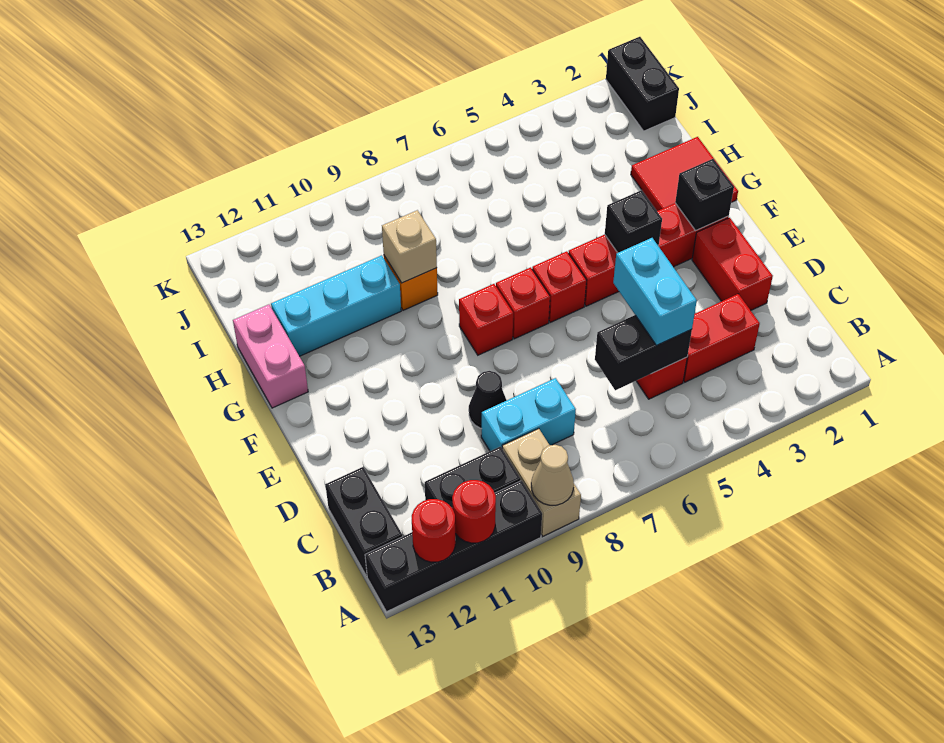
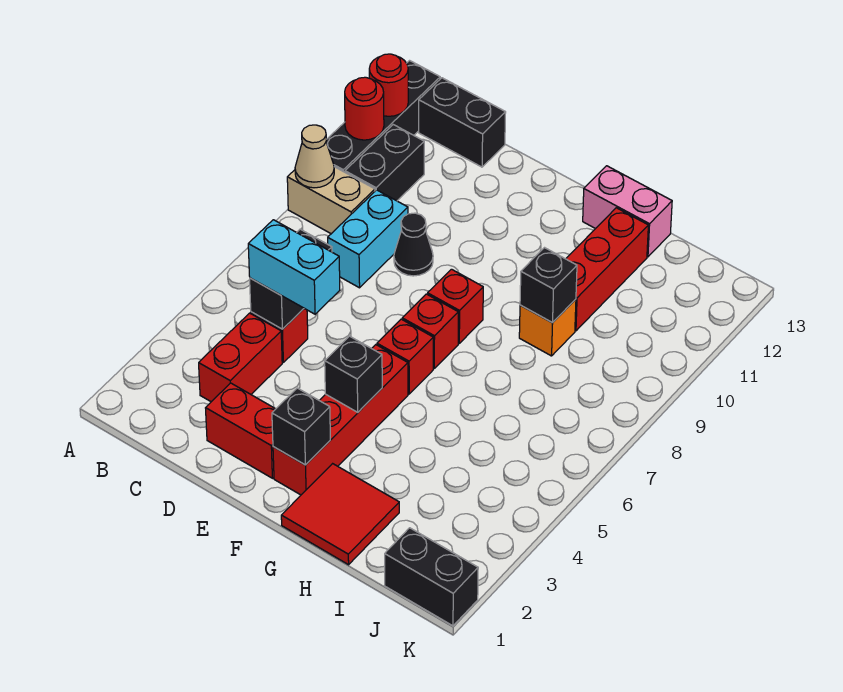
tan brick H9 level 2 -> black brick H9 level 2
cyan brick H10:H12 level 1 -> red brick H10:H12 level 1

